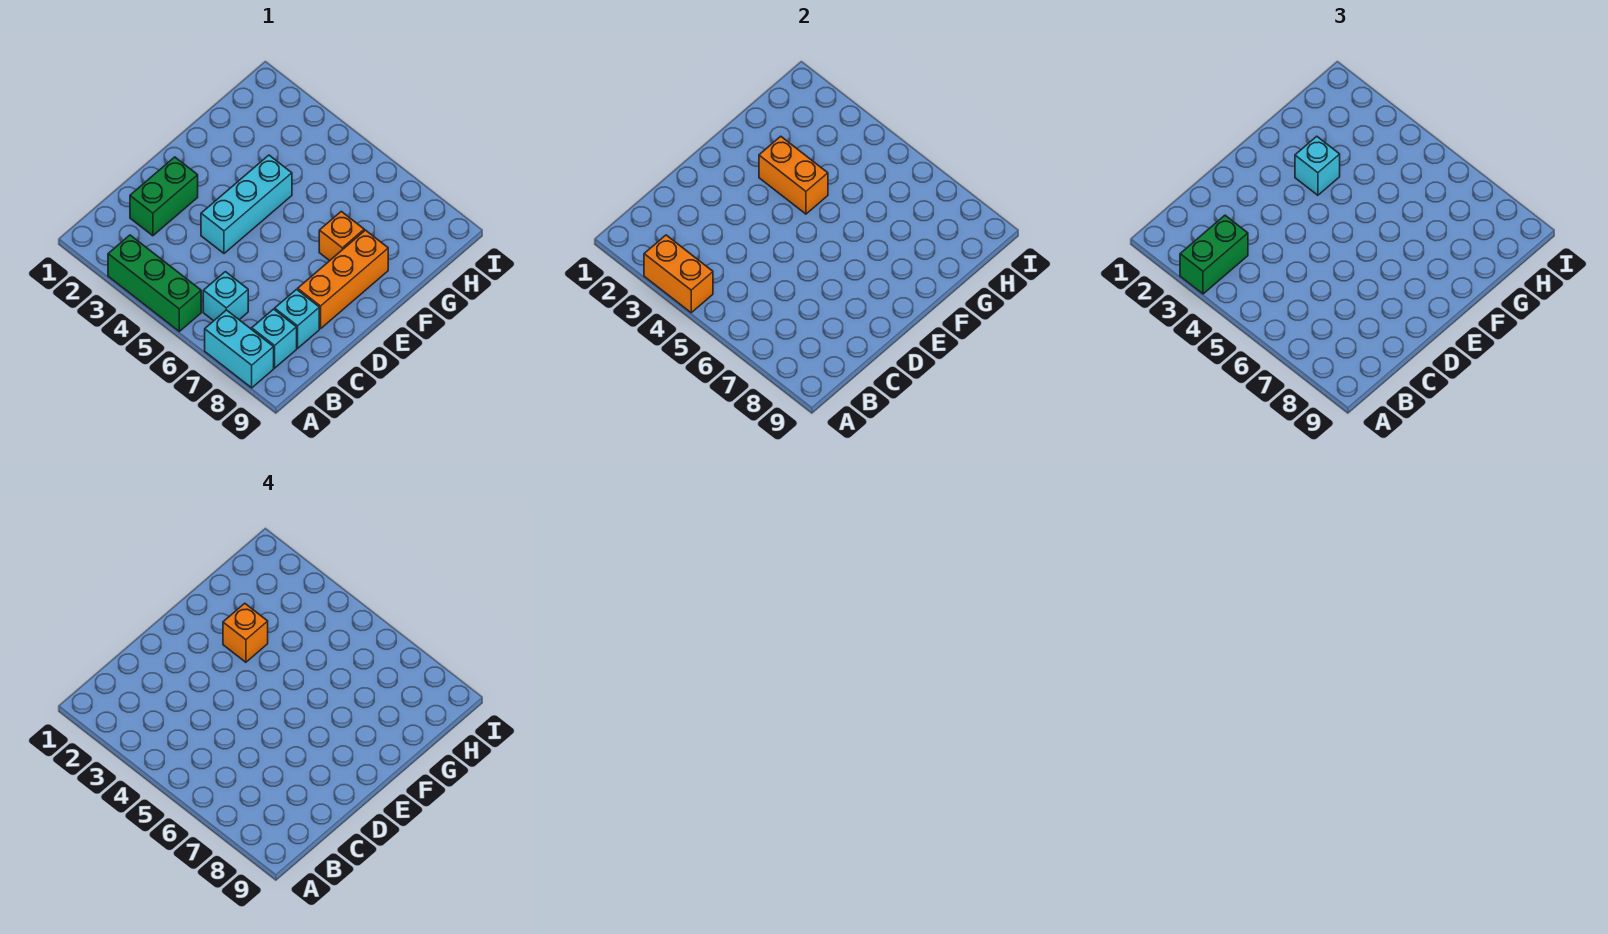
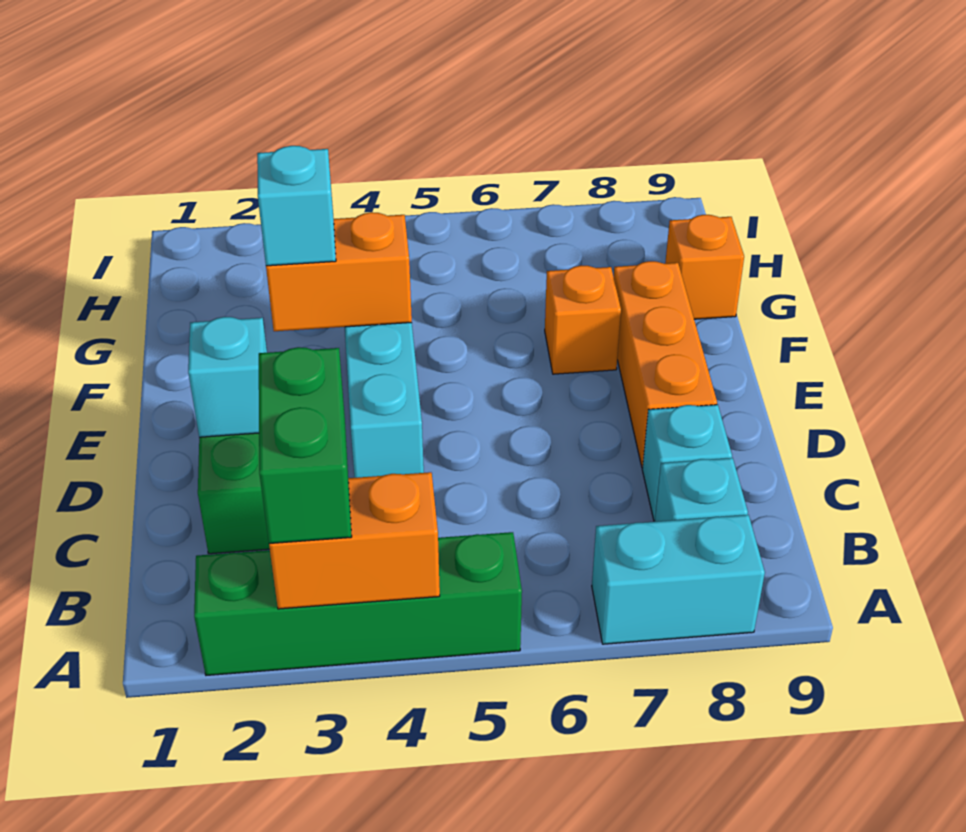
green brick A3:A5 level 1 -> green brick A2:A5 level 1
cyan brick B6 level 1 -> cyan brick D2 level 2
orange brick F3 level 4 -> orange brick G9 level 1

